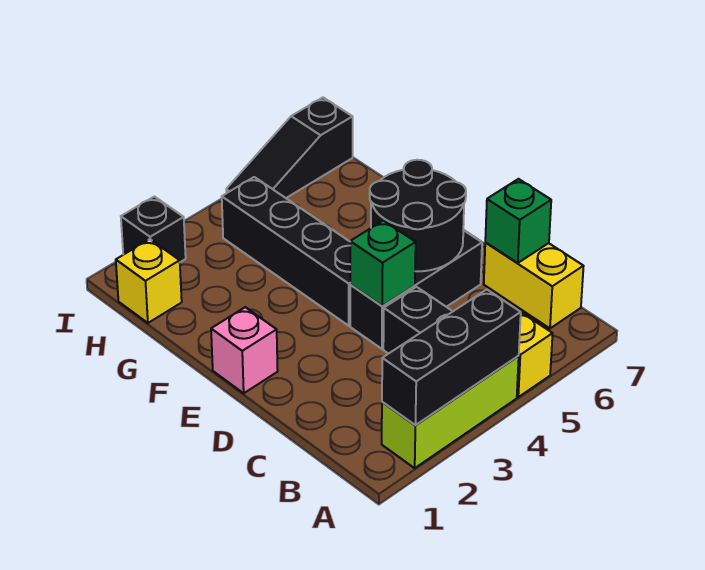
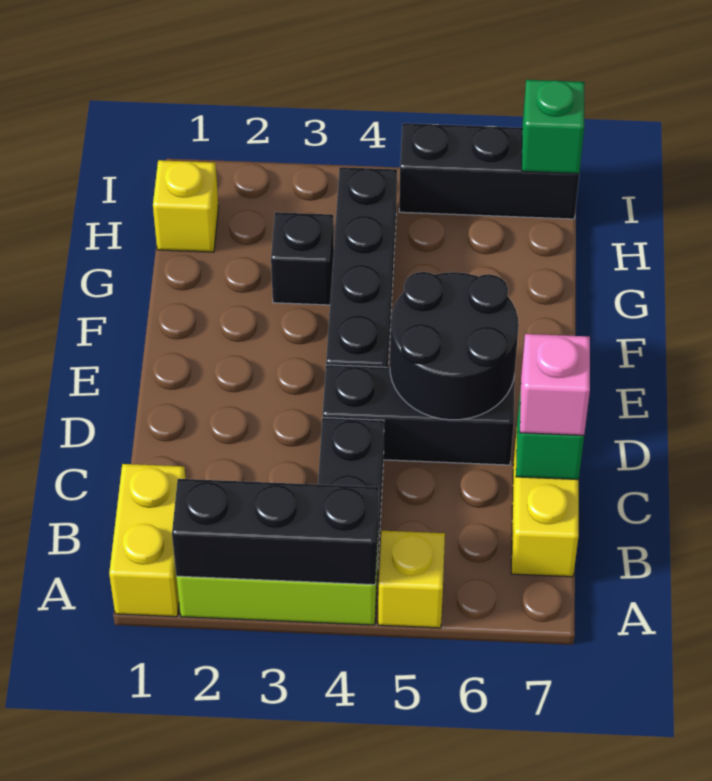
none -> yellow brick A1:B1 level 1
green brick D4 level 2 -> green brick I7 level 2
pink brick E1 level 1 -> pink brick C7 level 3
black brick I2 level 1 -> black brick G3 level 1
black slope I5:I7 level 1 top 7 -> black brick I5:I7 level 1

